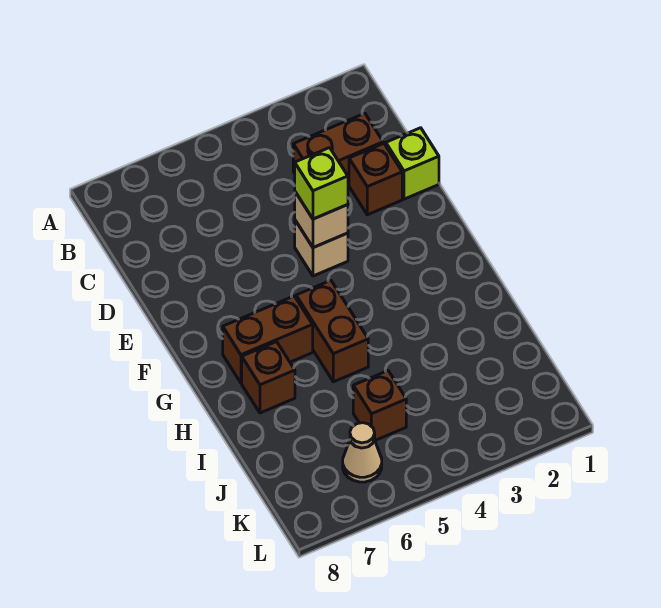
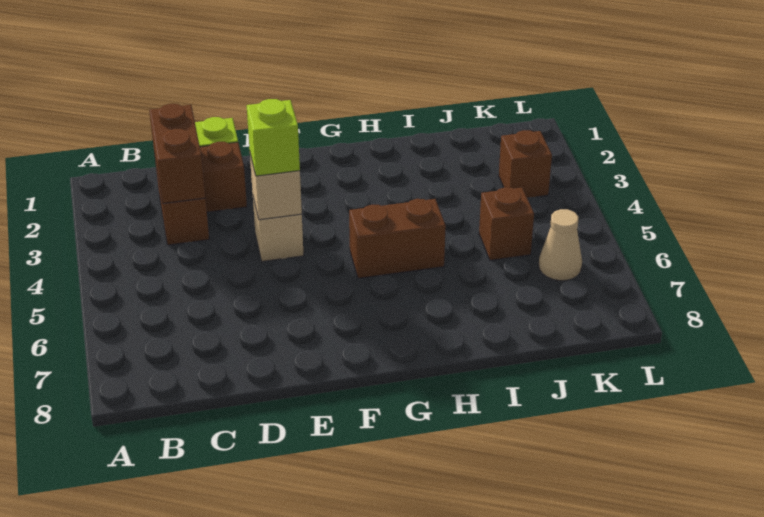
brown brick G6:G7 level 1 -> brown brick C2:C3 level 2
brown brick H7 level 1 -> brown brick K3 level 1

